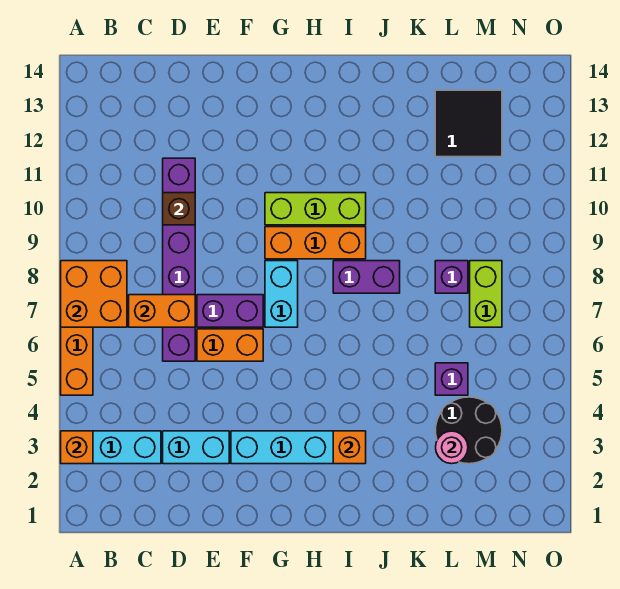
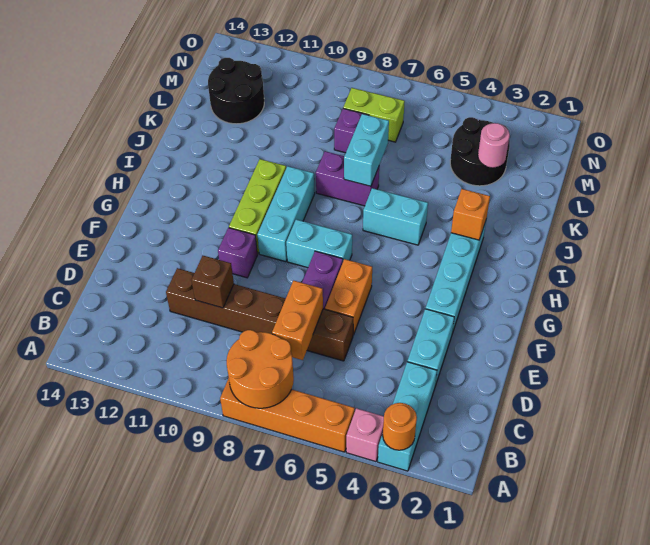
orange brick A3 level 2 -> orange round brick A3 level 2
none -> pink brick A4 level 1
orange brick A7:B8 level 2 -> orange round brick A7:B8 level 2
purple brick D6:D11 level 1 -> brown brick D6:D11 level 1
orange brick G9:I9 level 1 -> cyan brick G9:I9 level 1
none -> cyan brick I5:I6 level 1
purple brick I8:J8 level 1 -> purple brick J7:J8 level 1
none -> cyan brick J7:K7 level 2
purple brick L5 level 1 -> purple brick F10 level 1
black tile L12:M13 level 1 -> black round brick L12:M13 level 1

